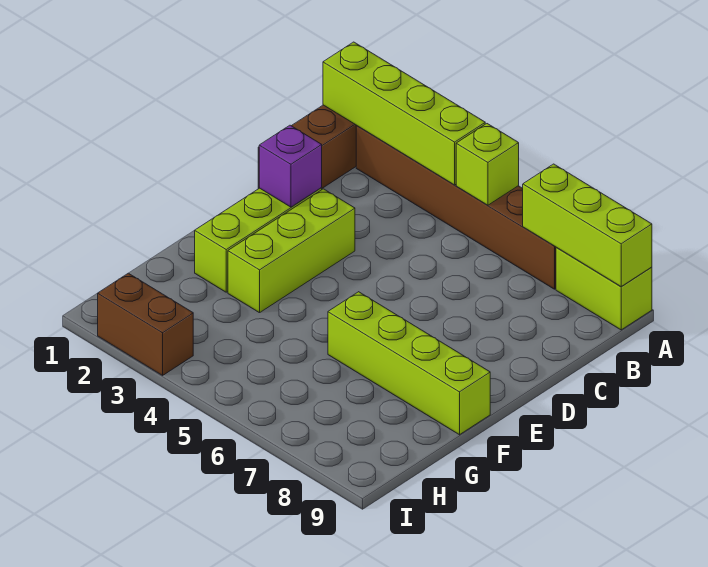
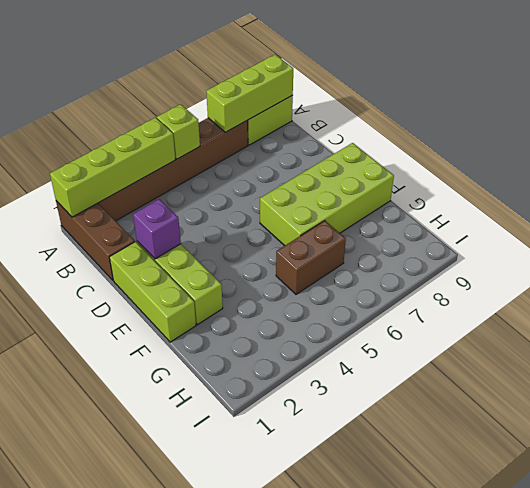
lime brick D3:F3 level 1 -> lime brick D1:F1 level 1
lime brick F6:F9 level 1 -> lime brick E6:F9 level 1
brown brick I2:I3 level 1 -> brown brick G5:G6 level 1

